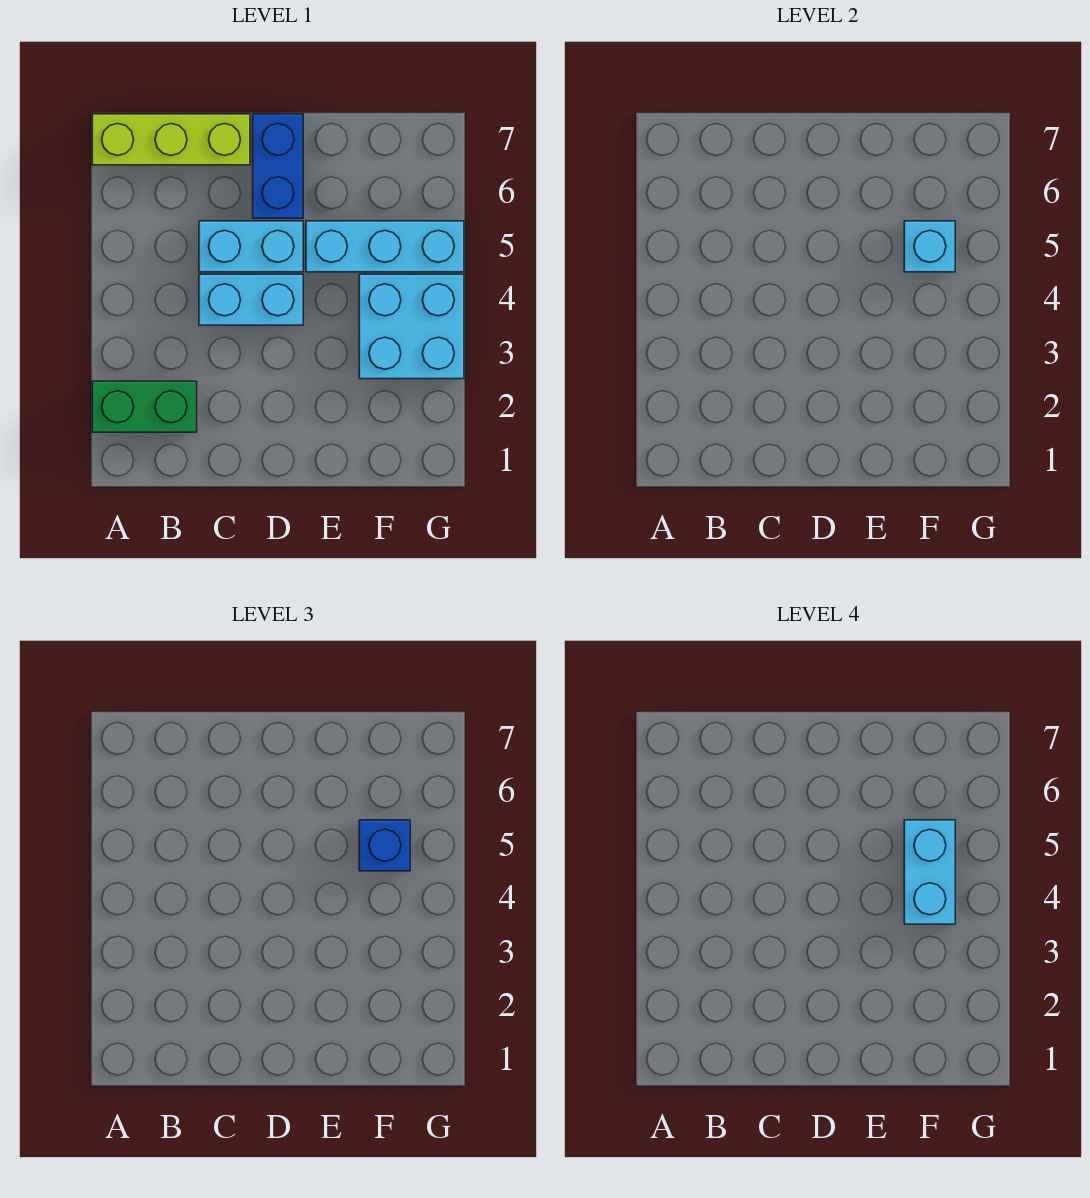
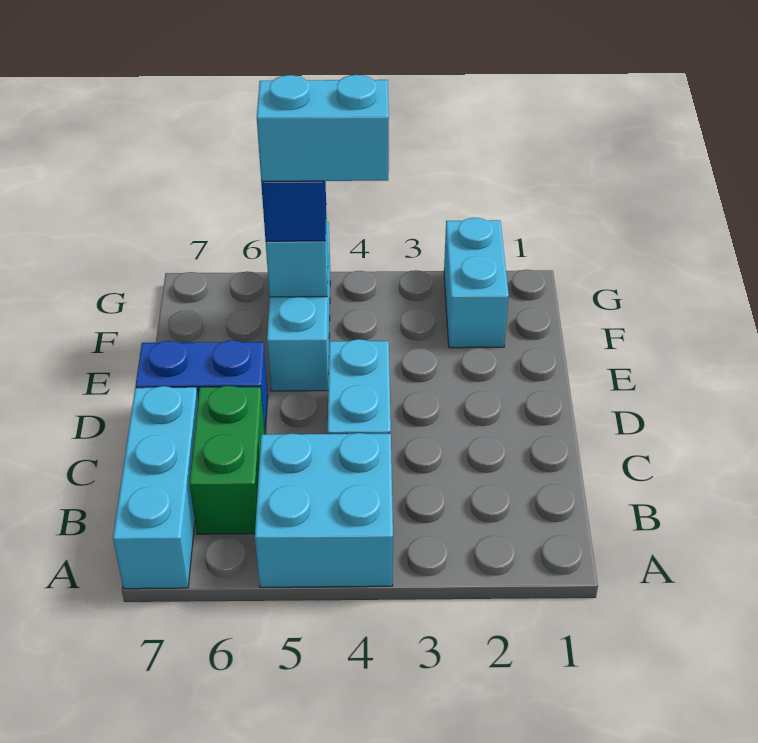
green brick A2:B2 level 1 -> green brick B6:C6 level 1
lime brick A7:C7 level 1 -> cyan brick A7:C7 level 1
cyan brick C5:D5 level 1 -> cyan brick F2:G2 level 1
cyan brick F3:G4 level 1 -> cyan brick A4:B5 level 1

